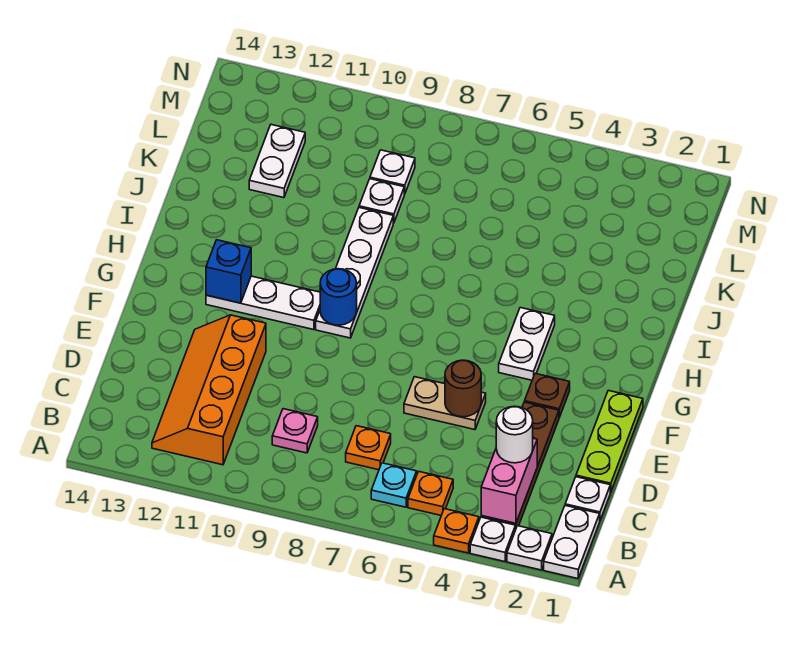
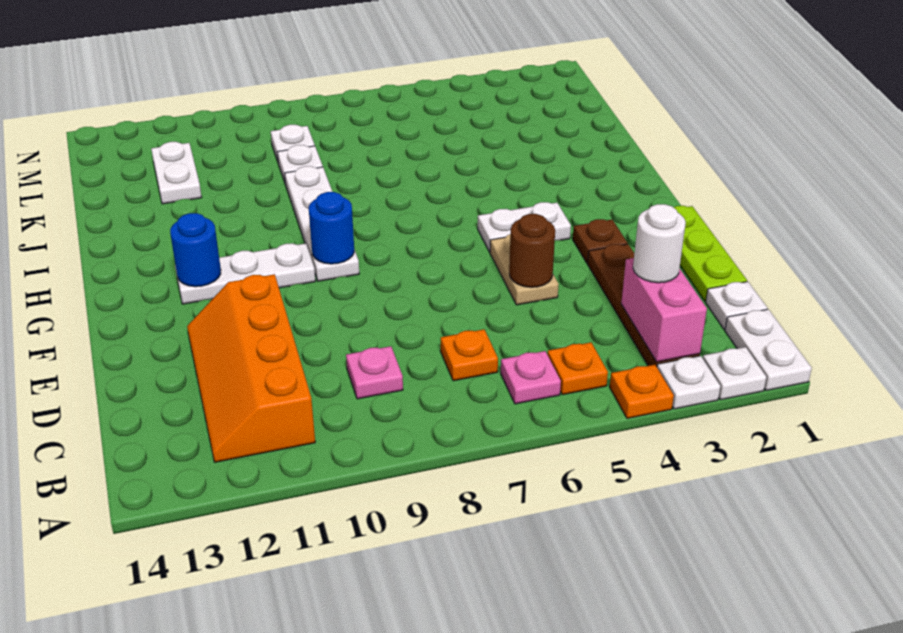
cyan plate B6 level 1 -> pink plate B6 level 1
tan plate E5:E6 level 1 -> tan plate E5:F5 level 1
white plate G4:H4 level 1 -> white plate G4:G5 level 1
blue brick G12 level 2 -> blue round brick G12 level 2

